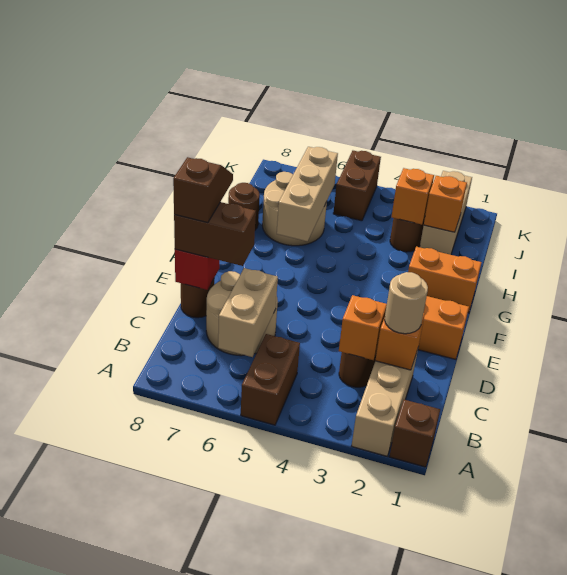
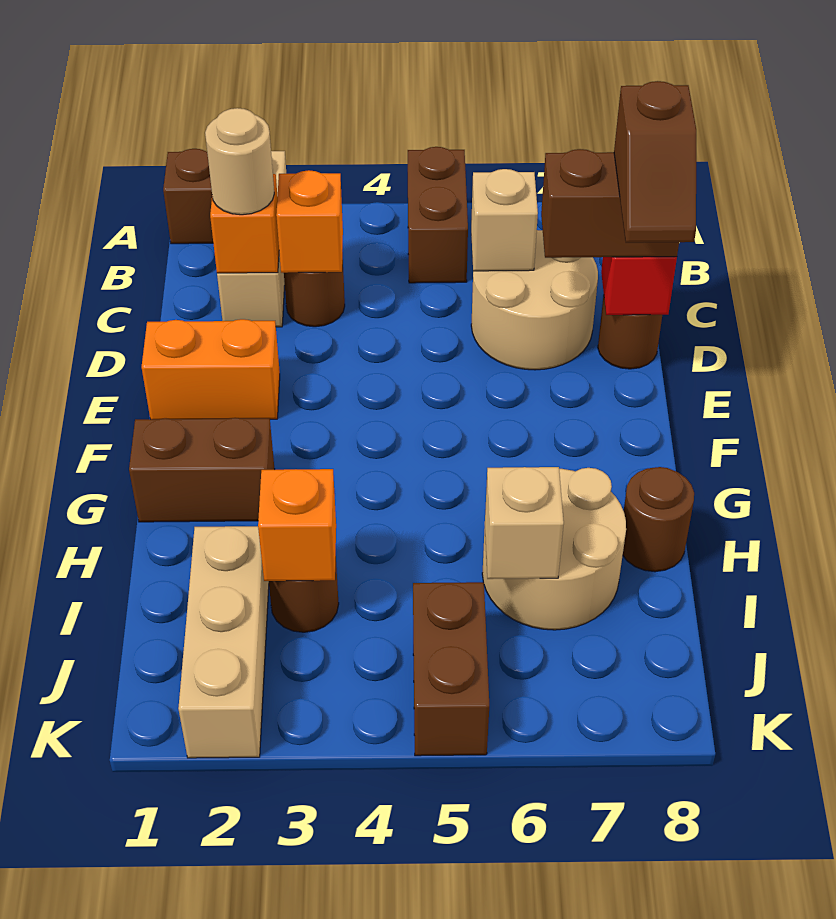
tan brick B6:C6 level 2 -> tan brick C6 level 2
orange brick G1:G2 level 1 -> brown brick G1:G2 level 1
tan brick G6:I6 level 2 -> tan brick I6 level 2
orange brick I2 level 2 -> none

